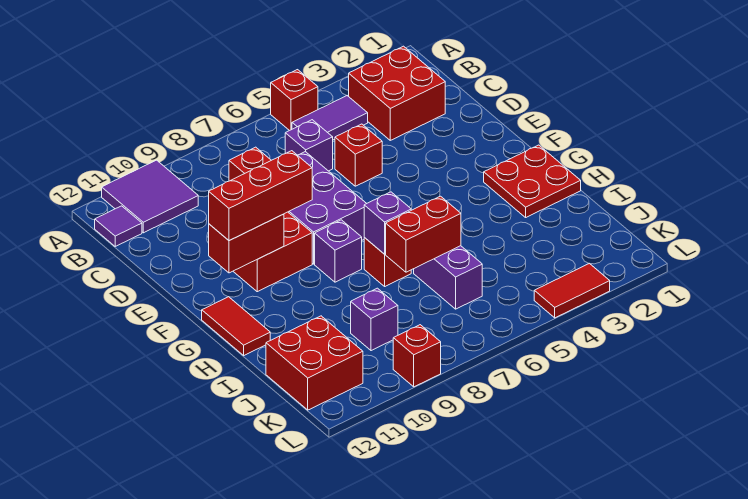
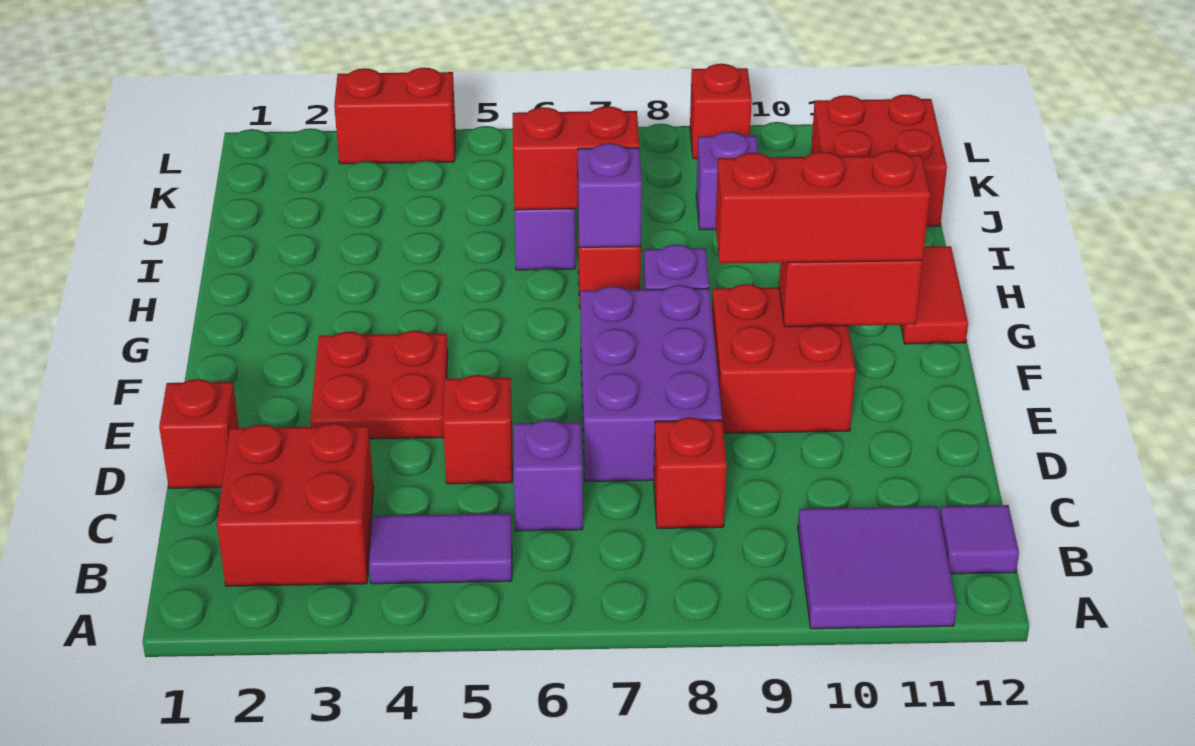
red brick A5 level 1 -> red brick D1 level 1
red plate G1:H2 level 1 -> red plate E3:F4 level 1
red tile L3:L4 level 1 -> red brick L3:L4 level 1

